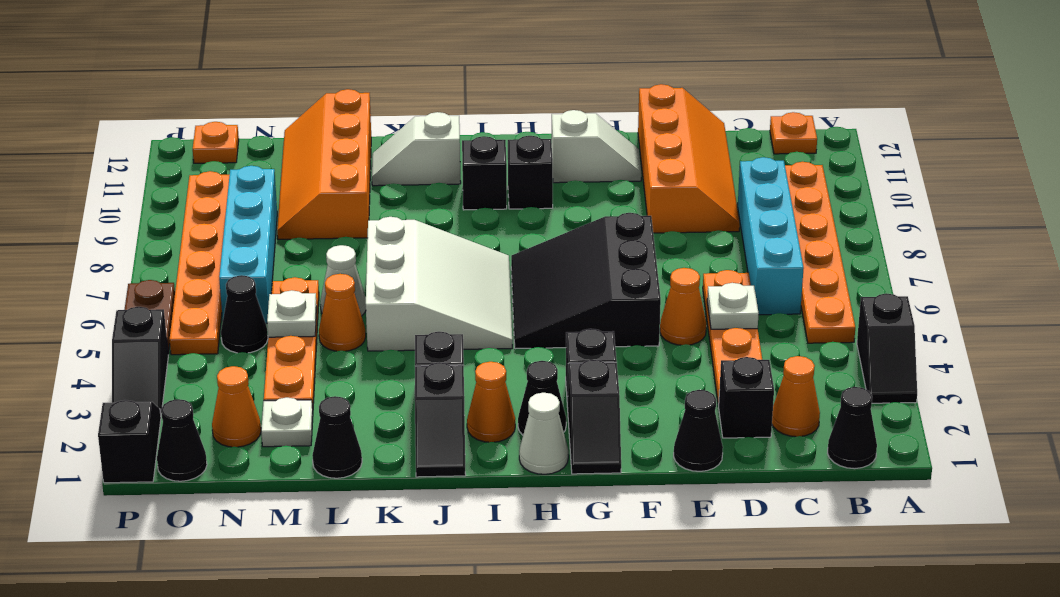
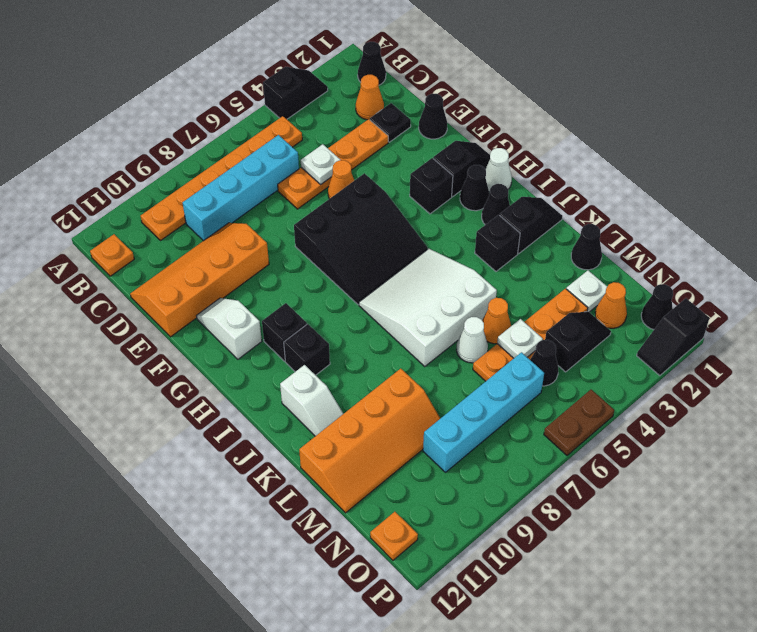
black brick D2 level 1 -> black plate D2 level 1
orange cone I2 level 1 -> black cone I2 level 1
orange plate O5:O10 level 1 -> none
black slope P3:P4 level 1 top 4 -> black slope N3:N4 level 1 top 4

